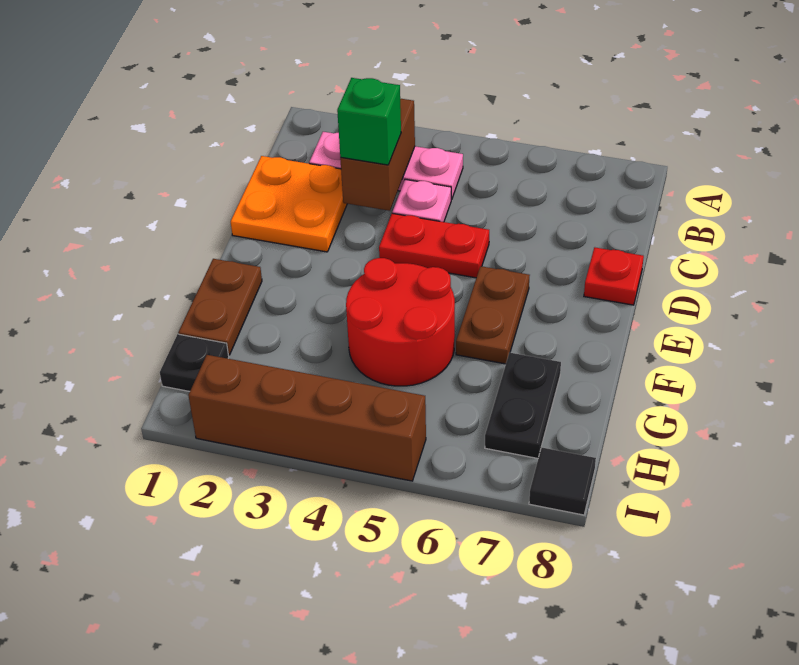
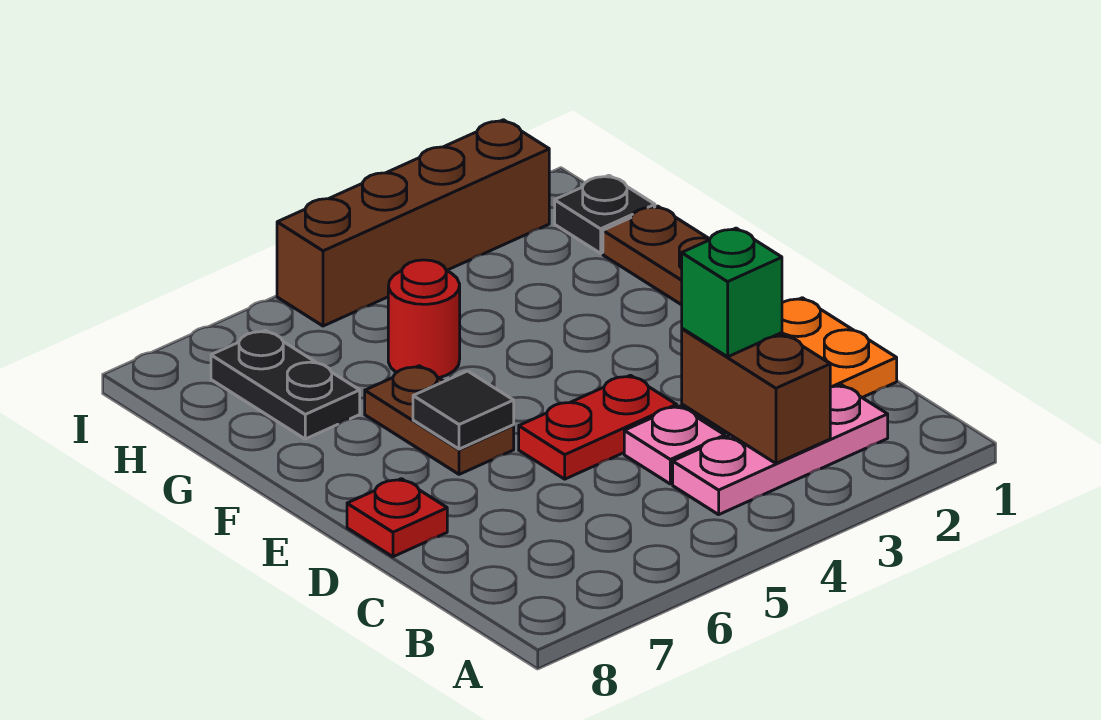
red round brick F4:G5 level 1 -> red round brick G5 level 1
black tile I8 level 1 -> black tile E6 level 2

